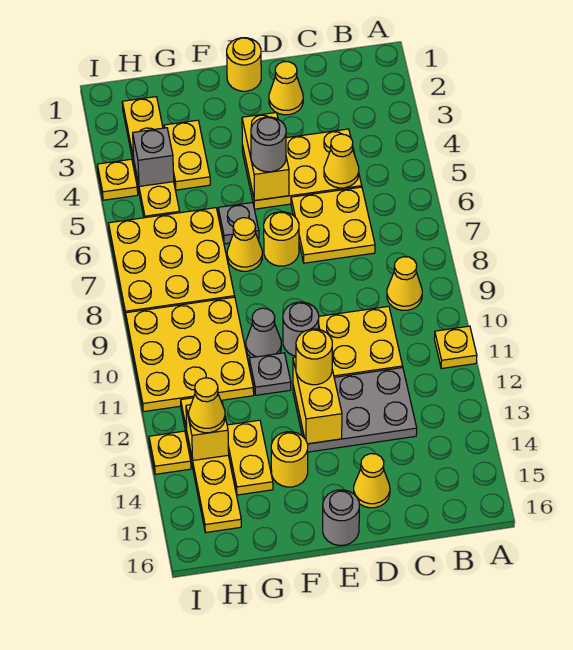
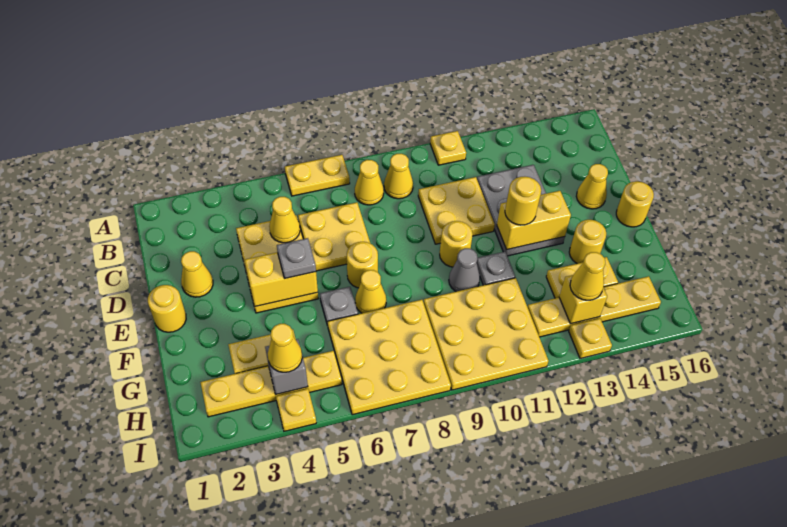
none -> yellow plate A6:A7 level 1
none -> yellow cone B8 level 1
grey round brick E5 level 3 -> grey plate E5 level 3
grey round brick E10 level 1 -> yellow round brick E10 level 1
grey round brick E16 level 1 -> yellow round brick E16 level 1
none -> yellow cone H4 level 3

